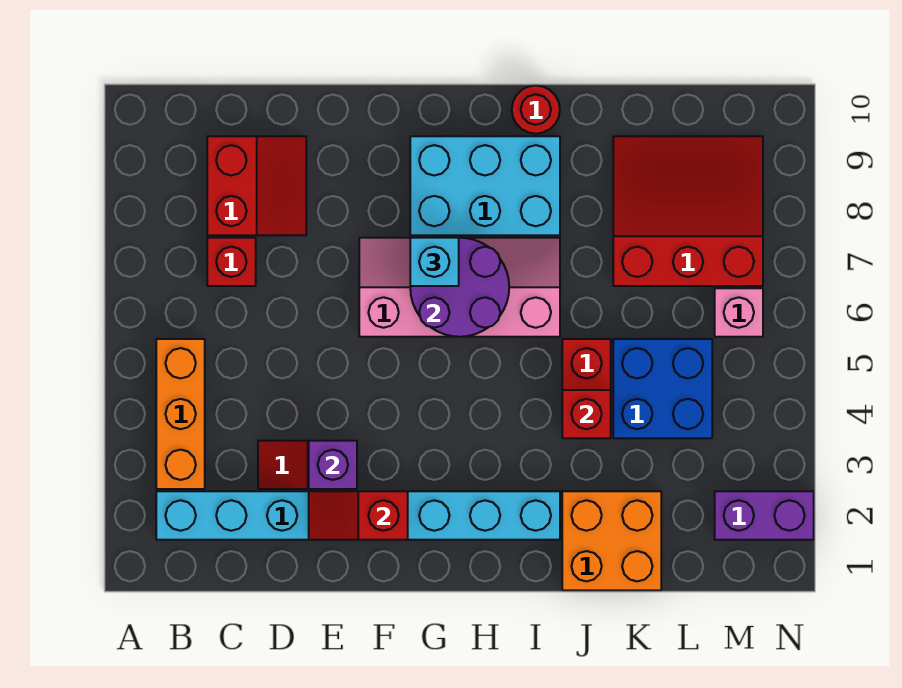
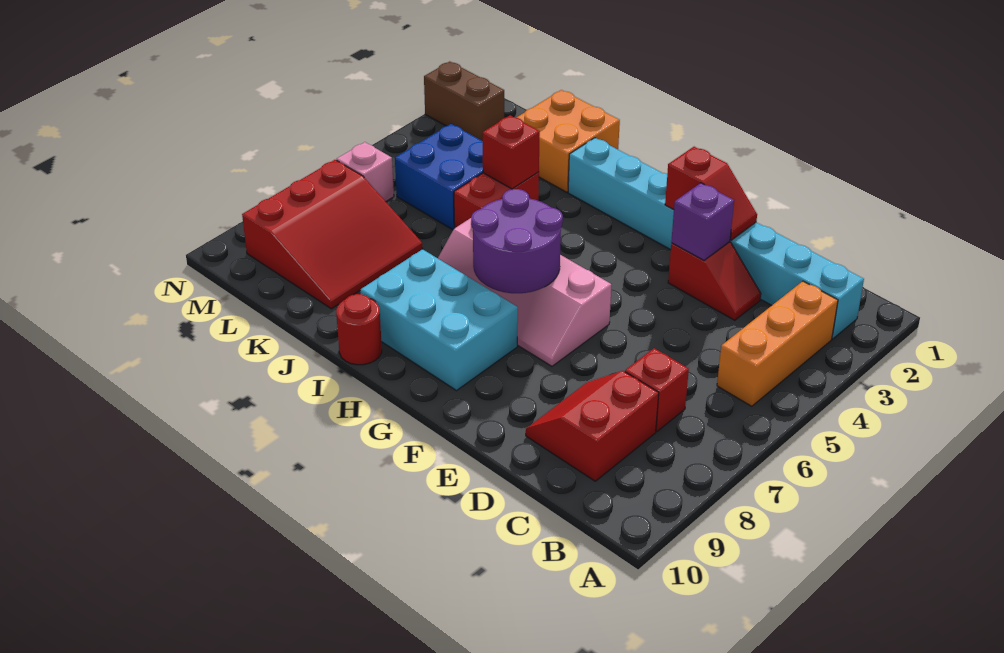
cyan brick G7 level 3 -> none
red slope K7:M9 level 1 top 7 -> red slope K7:M9 level 1 top M
purple brick M2:N2 level 1 -> brown brick M2:N2 level 1

